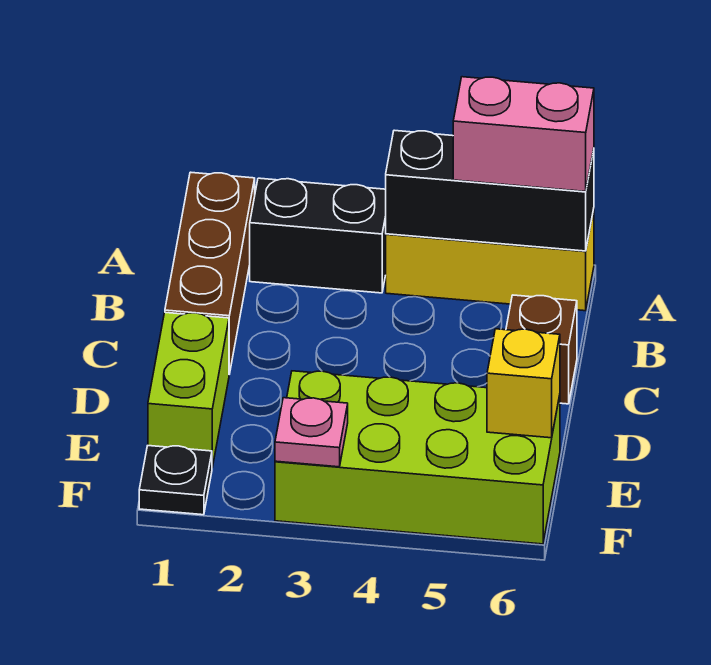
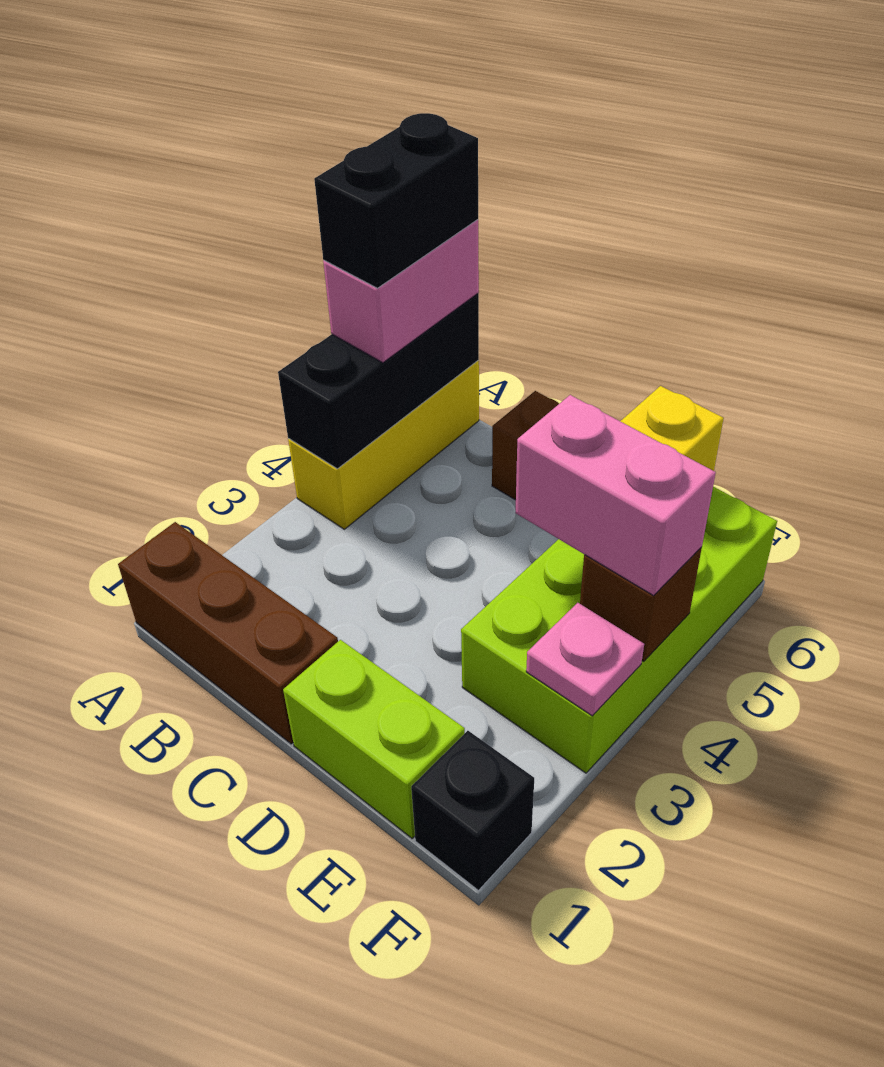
black brick A2:A3 level 1 -> black brick A5:A6 level 4
none -> pink brick E4:F4 level 3
black plate F1 level 1 -> black brick F1 level 1
none -> brown brick F4 level 2

